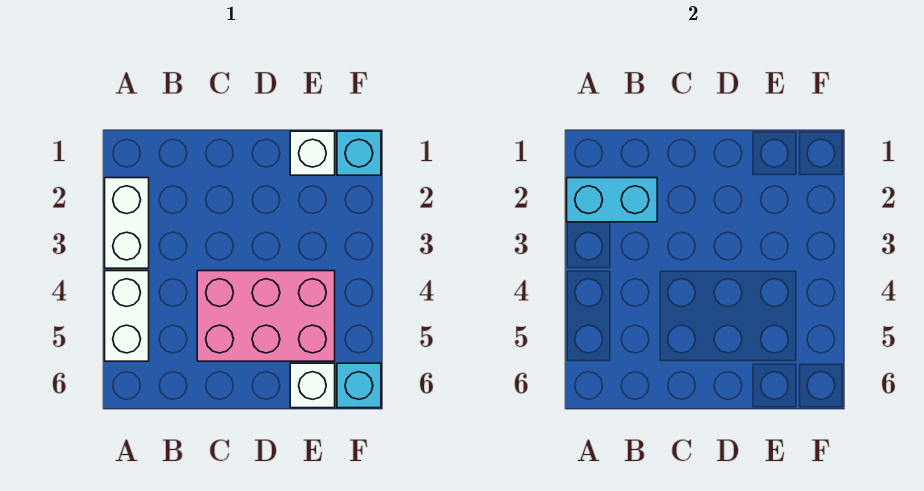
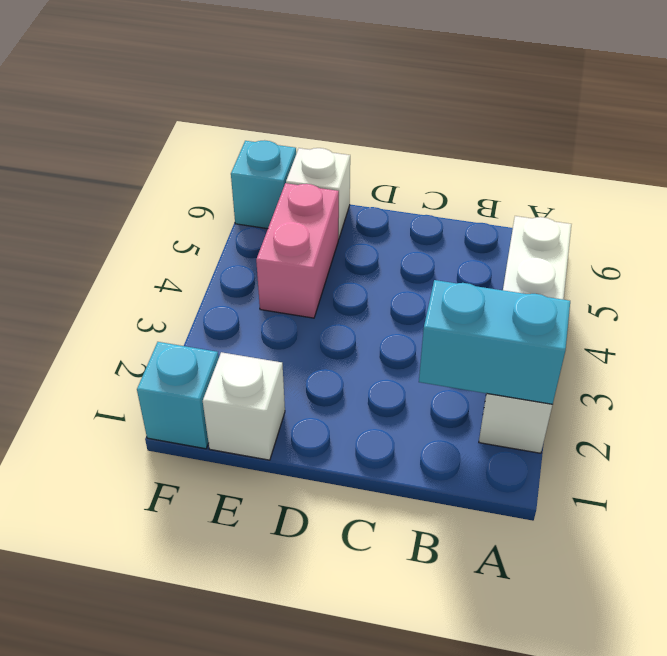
pink brick C4:E5 level 1 -> pink brick E4:E5 level 1

